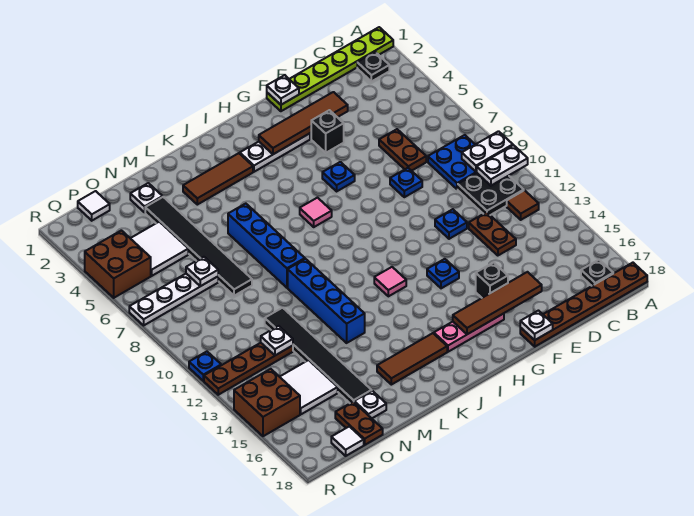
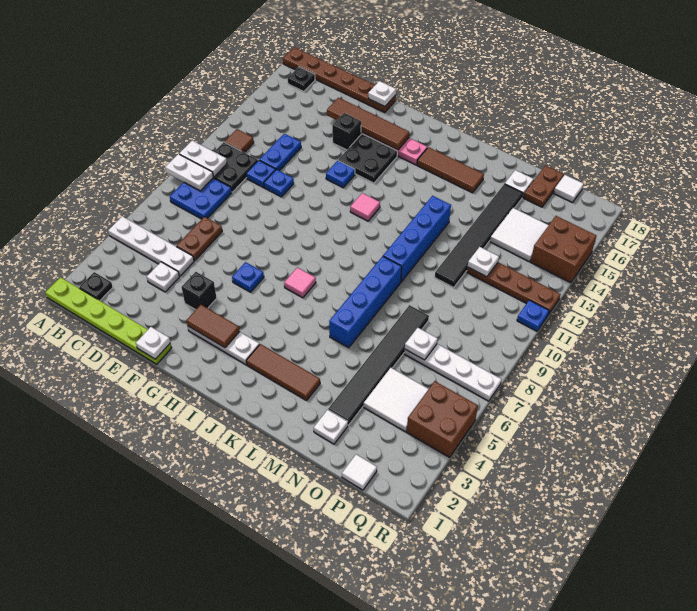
none -> white plate A5:D5 level 1
none -> white plate D4 level 1
brown plate D12:D13 level 1 -> blue plate D12:D13 level 1
brown tile E3:H3 level 2 -> brown tile G3:H3 level 2
blue plate E8 level 1 -> blue plate D11 level 1
none -> black plate G14:H15 level 1

